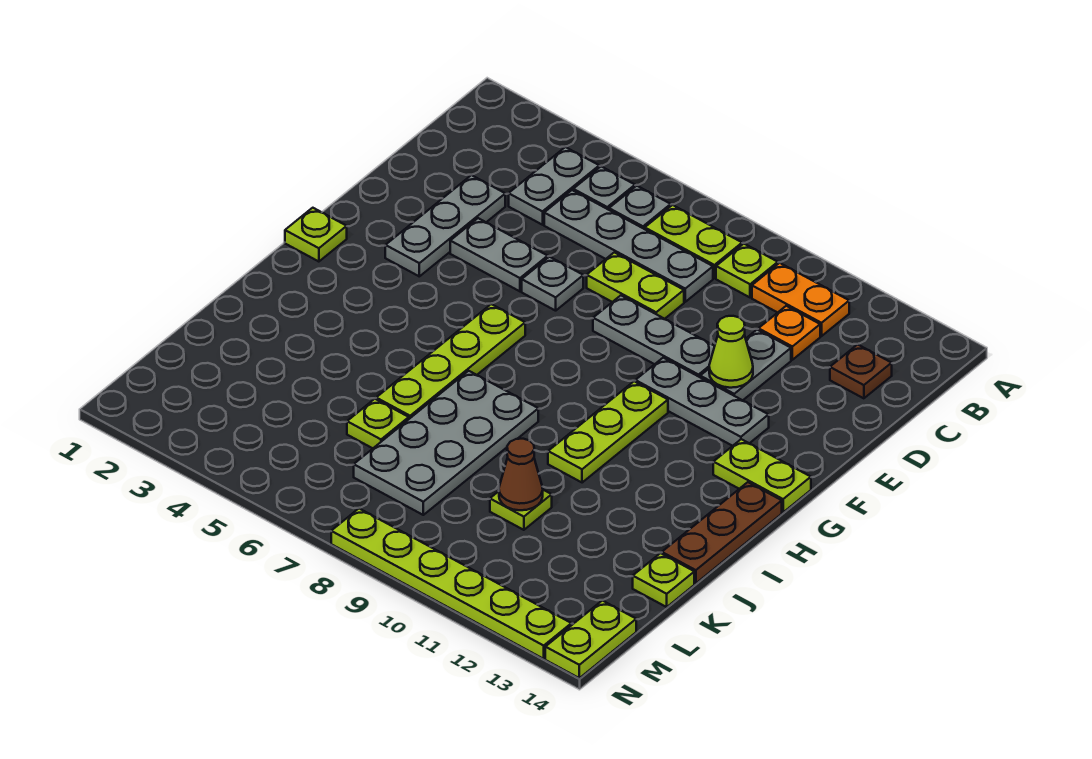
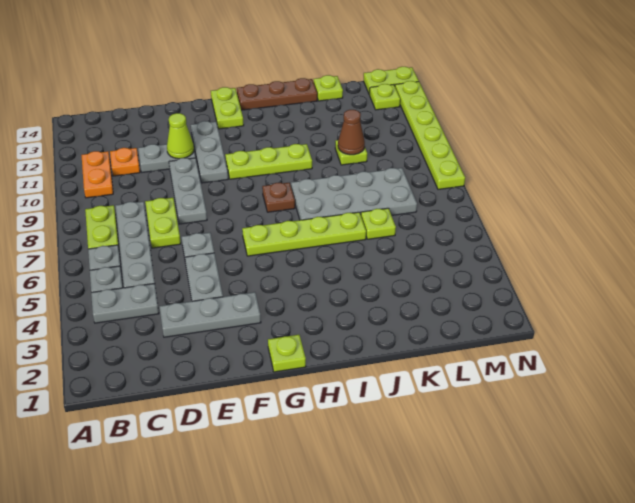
lime plate B9 level 1 -> lime plate M13 level 1
brown plate C13 level 1 -> brown plate H8 level 1

